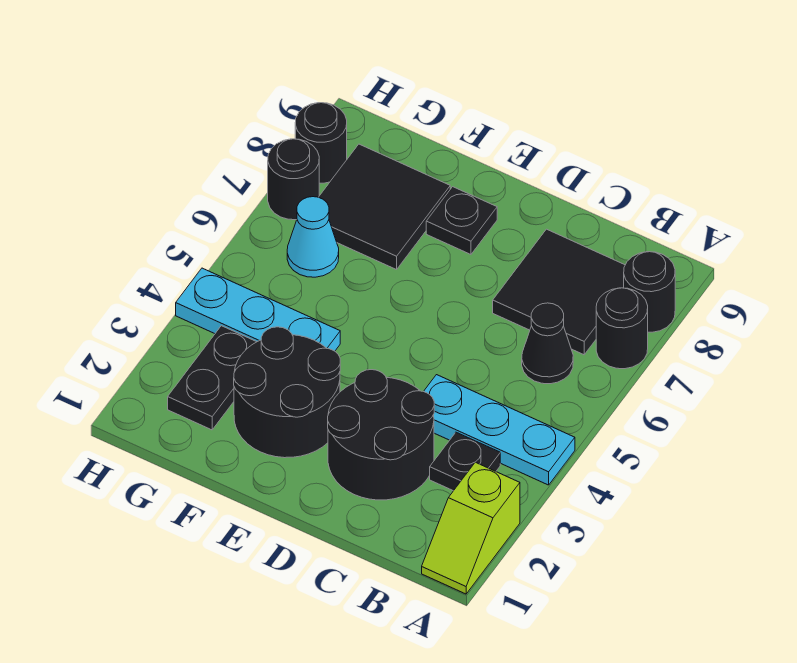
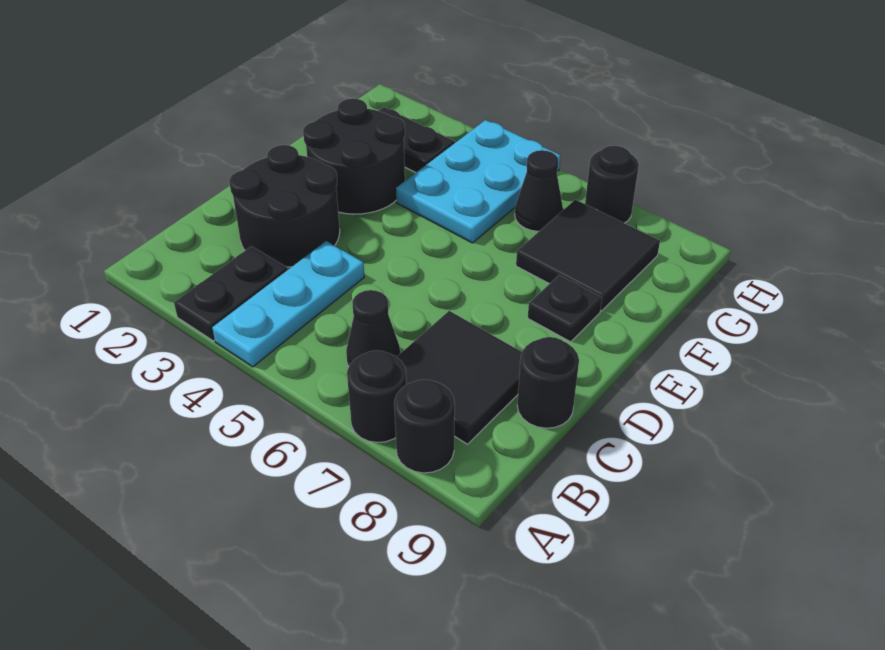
lime slope A1:A2 level 1 top 2 -> none
black plate B3 level 1 -> black plate A3:B3 level 1
cyan plate F4:H4 level 1 -> cyan plate F4:H5 level 1
cyan cone G6 level 1 -> black cone G6 level 1
black round brick H8 level 1 -> black round brick C9 level 1

